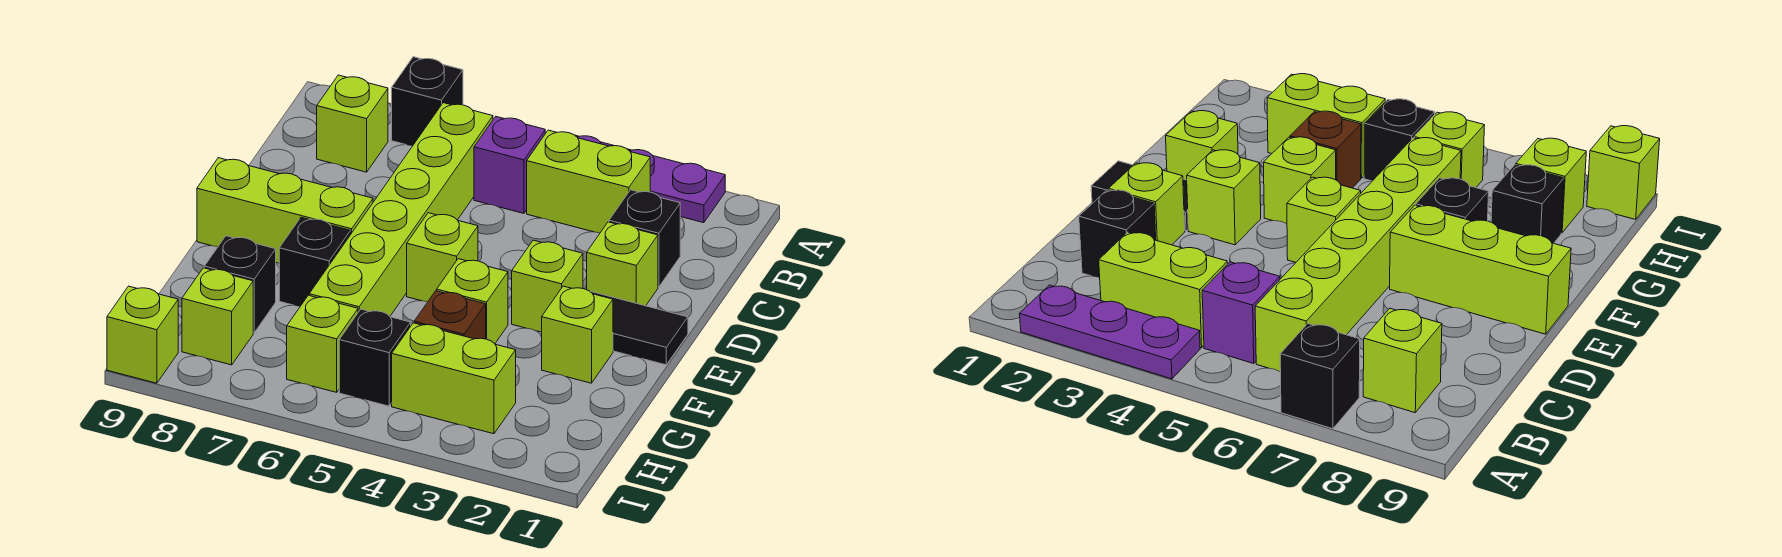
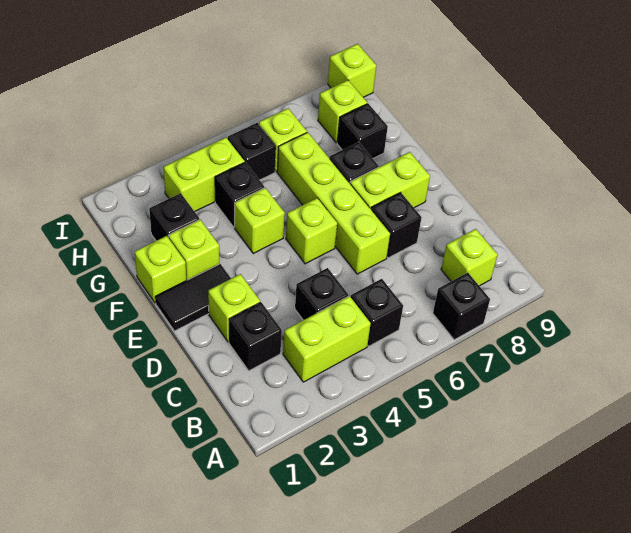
purple plate A2:A4 level 1 -> none
purple brick B5 level 1 -> black brick B5 level 1
lime brick B6:G6 level 1 -> lime brick D6:G6 level 1
none -> black brick C4 level 1
none -> black brick D7 level 1
lime brick E3 level 1 -> lime brick F1 level 1
lime brick E7:E9 level 1 -> lime brick E7:E8 level 1
none -> black brick G2 level 1
brown brick G4 level 1 -> black brick G4 level 1

